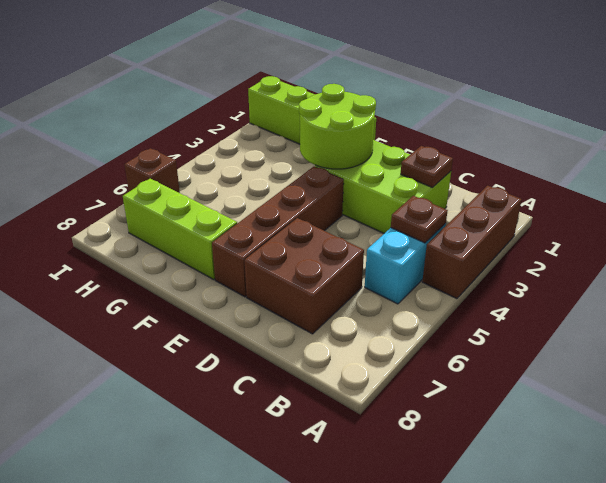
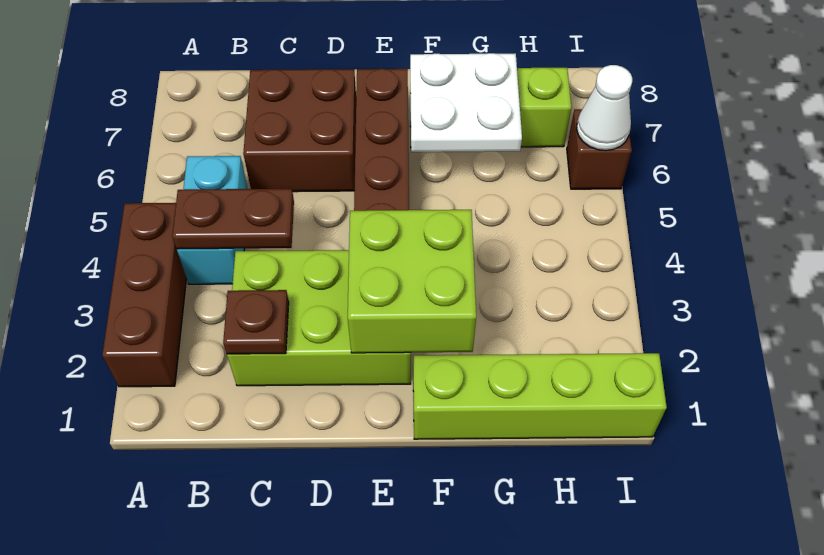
brown plate B4 level 2 -> brown plate B4:C4 level 2
lime round brick E2:F3 level 2 -> lime brick E2:F3 level 2
none -> white plate F6:G7 level 2
none -> white cone I6 level 2

